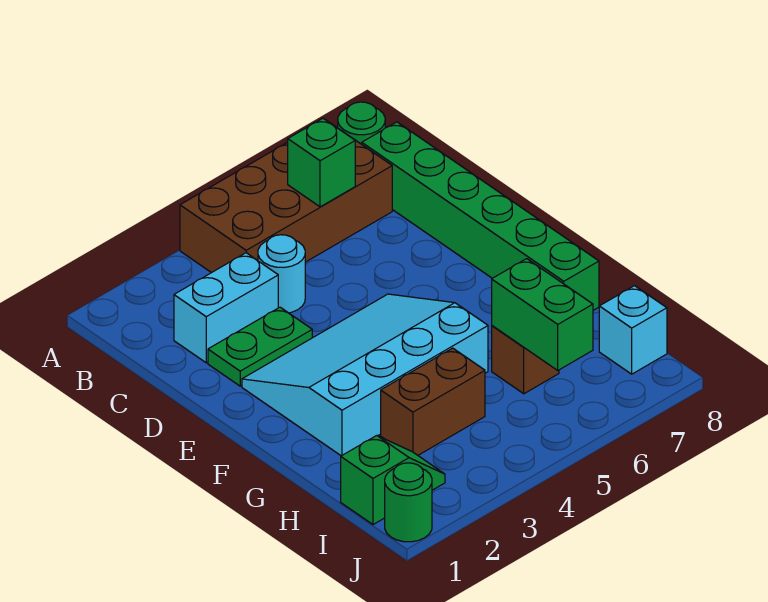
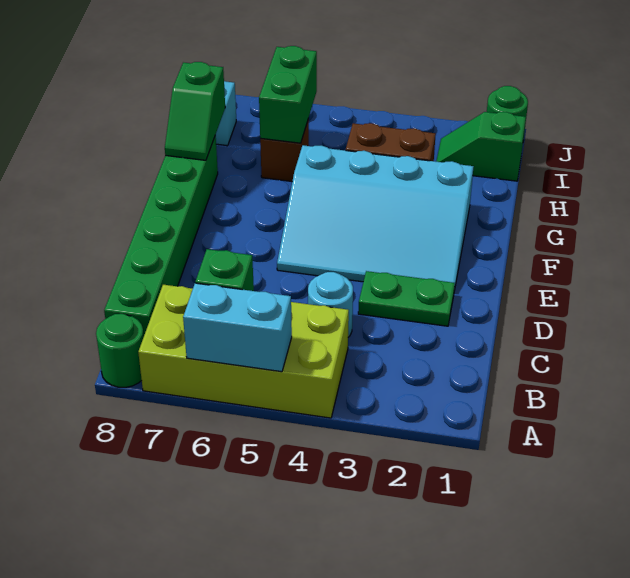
brown brick A4:B7 level 1 -> lime brick A4:B7 level 1
cyan brick C2:C3 level 1 -> cyan brick A5:A6 level 2
none -> green slope G8:H8 level 2 top H

